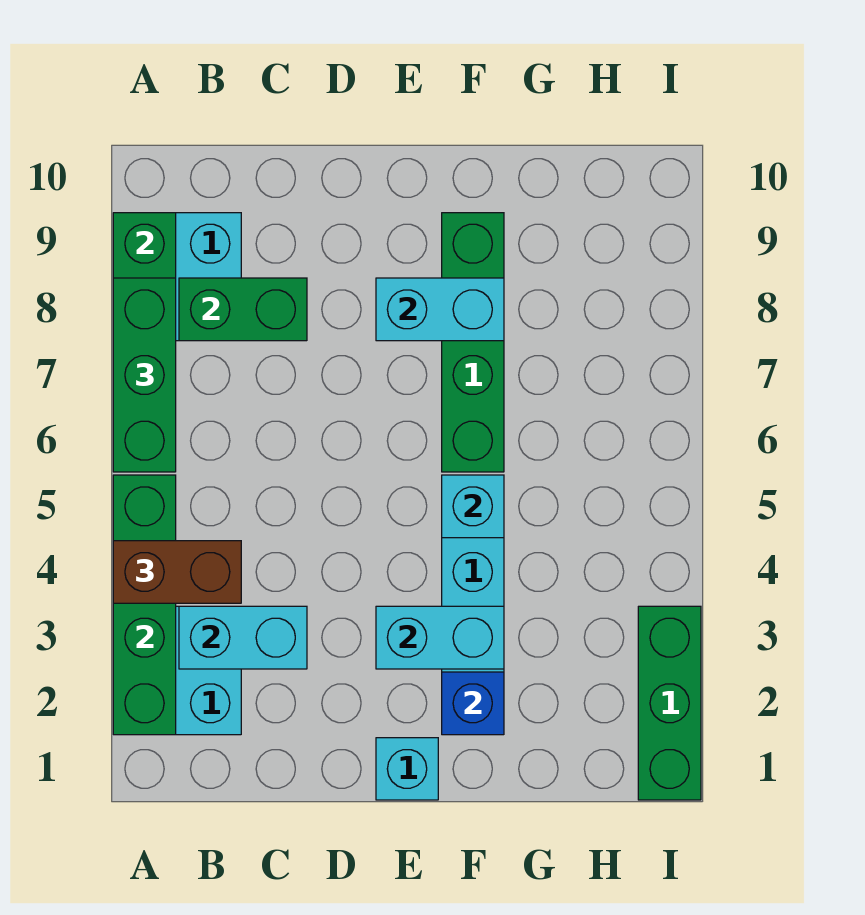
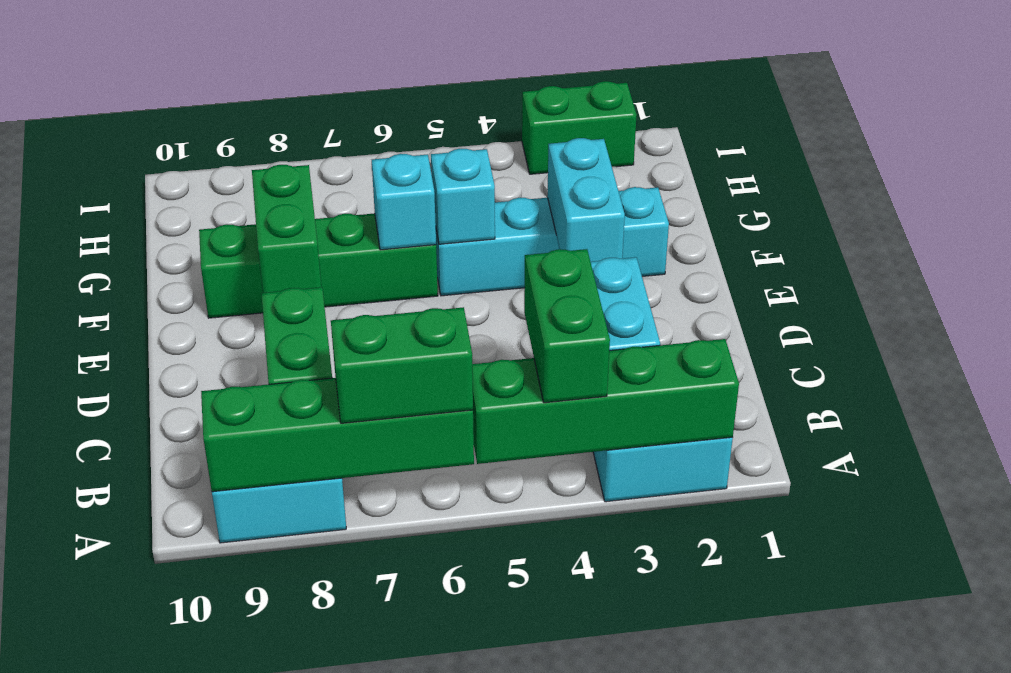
brown brick A4:B4 level 3 -> green brick A4:B4 level 3
green brick A6:A8 level 3 -> green brick A6:A7 level 3
cyan brick E1 level 1 -> cyan brick F6 level 2
cyan brick E8:F8 level 2 -> green brick E8:F8 level 2
blue brick F2 level 2 -> none
green brick I1:I3 level 1 -> green brick I2:I3 level 1

